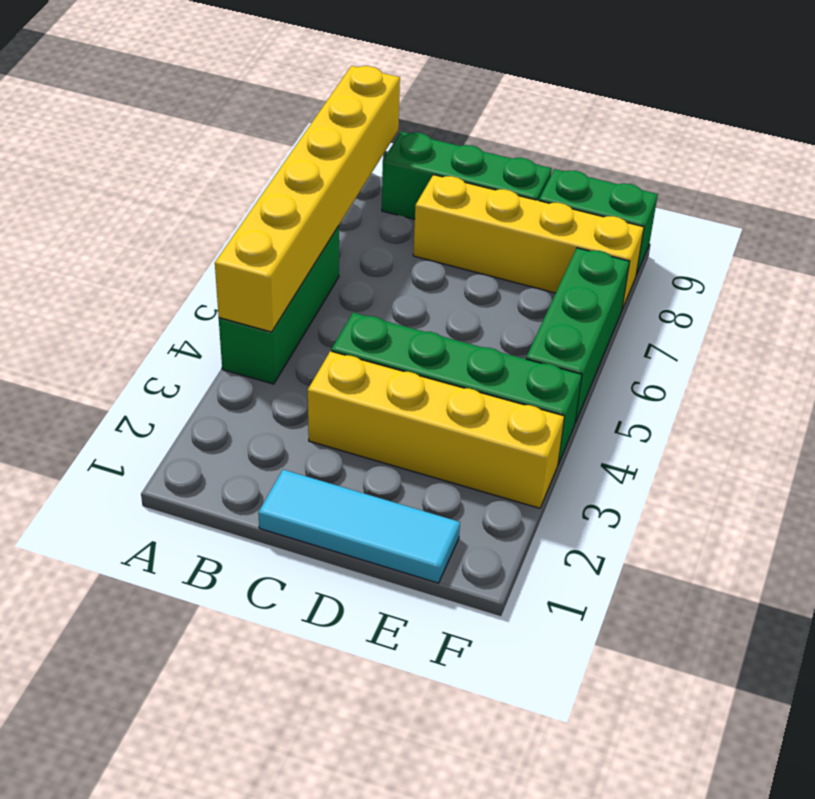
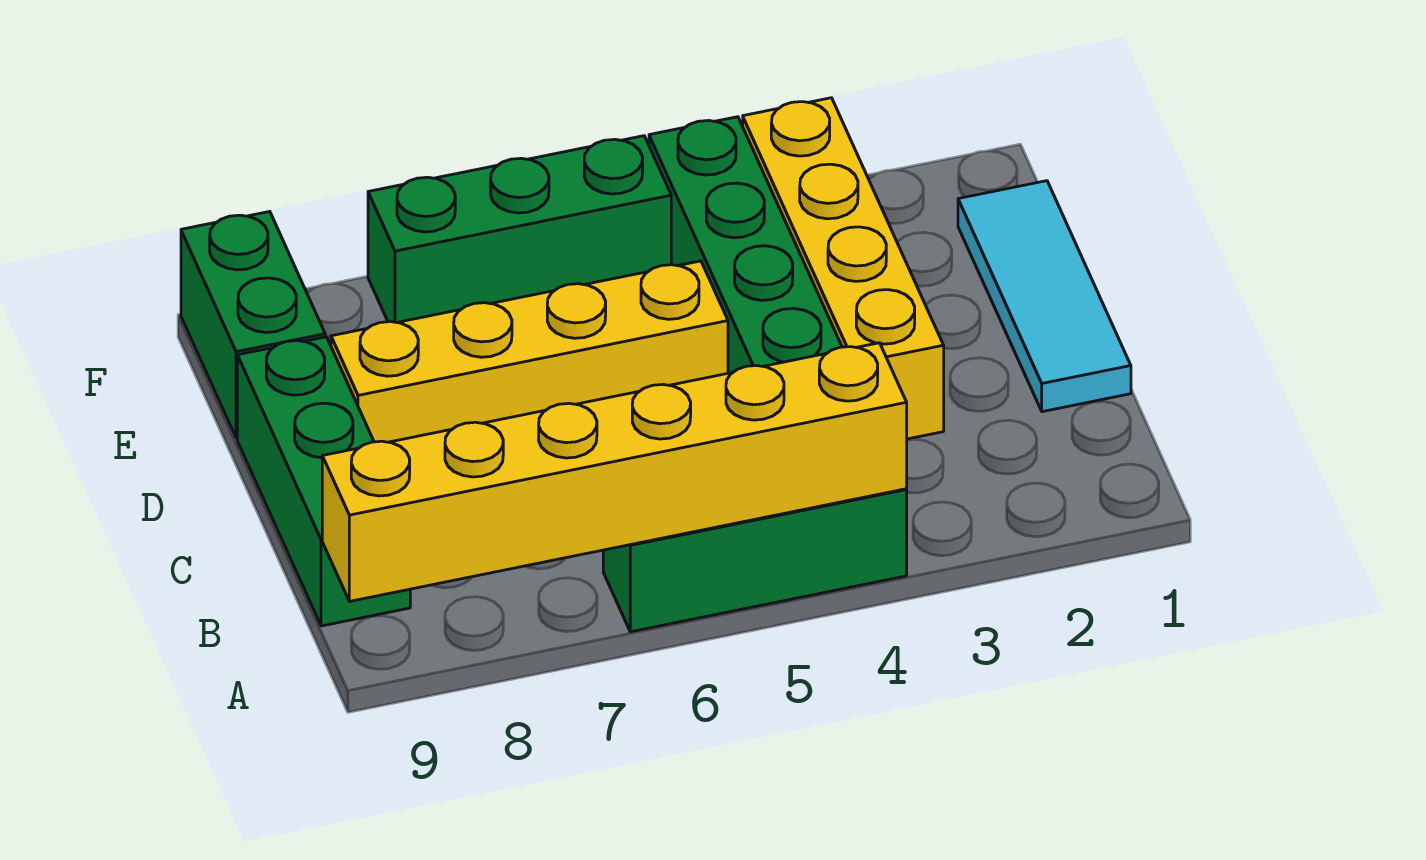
yellow brick C8:F8 level 1 -> yellow brick D5:D8 level 1

